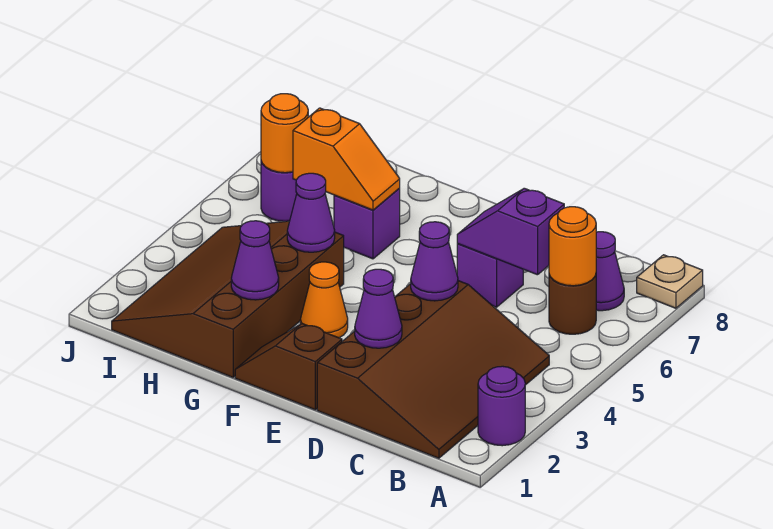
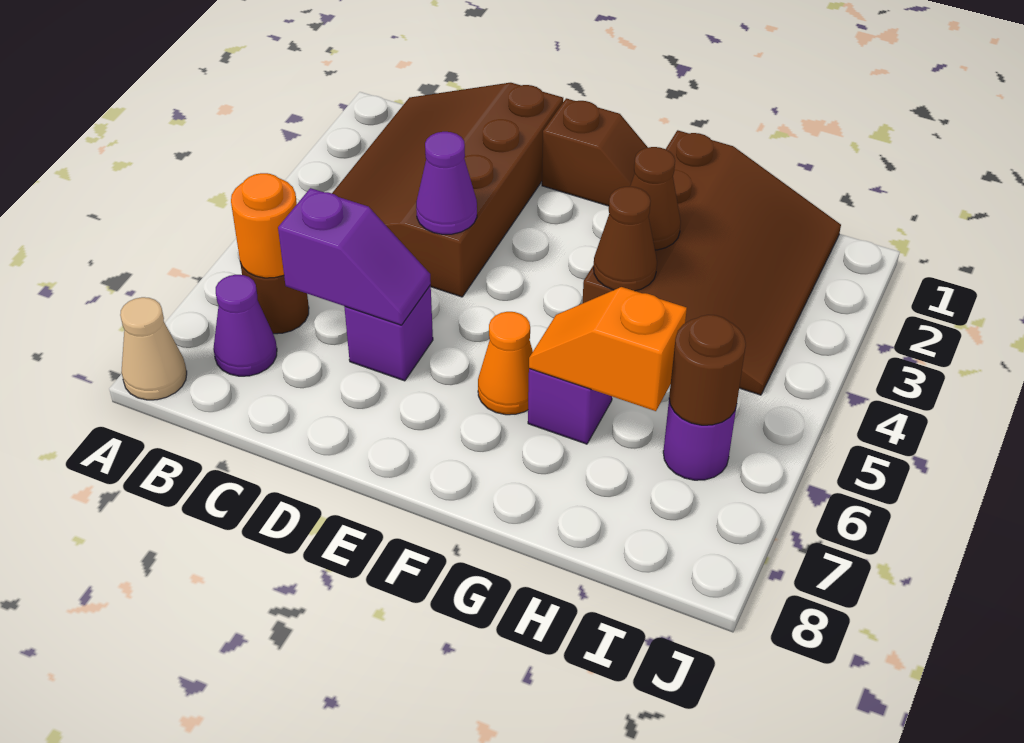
purple round brick A2 level 1 -> none
tan plate A8 level 1 -> tan cone A8 level 1
purple cone D2 level 2 -> none
orange cone F3 level 1 -> orange cone F6 level 1
purple cone G2 level 2 -> none
none -> brown cone G3 level 2
purple cone G4 level 2 -> brown cone G4 level 2
orange round brick I6 level 2 -> brown round brick I6 level 2

